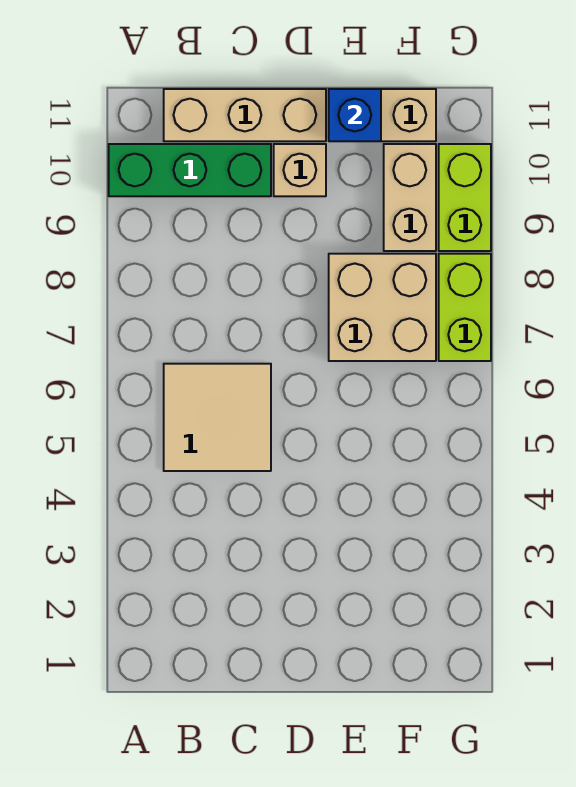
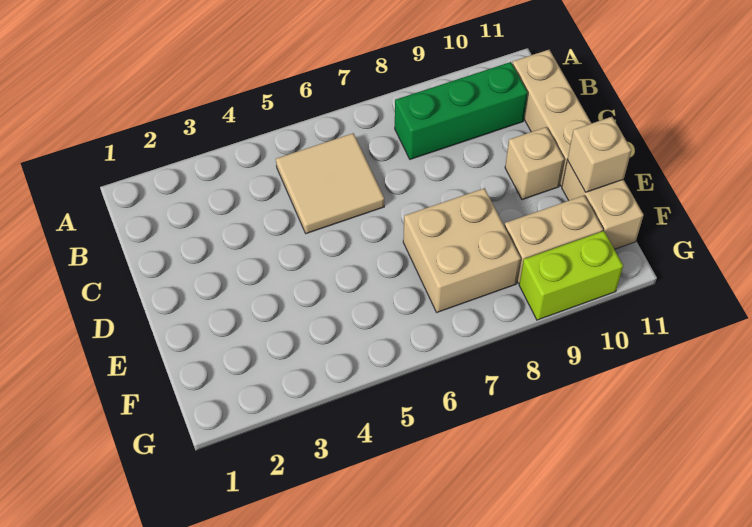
green brick A10:C10 level 1 -> green brick B8:B10 level 1
blue brick E11 level 2 -> tan brick E11 level 2
lime brick G7:G8 level 1 -> none

